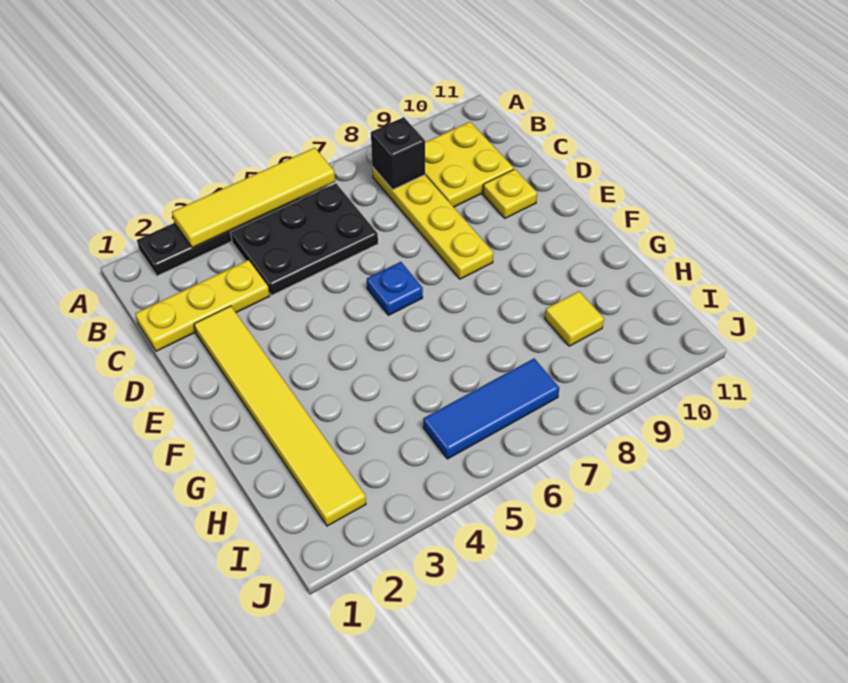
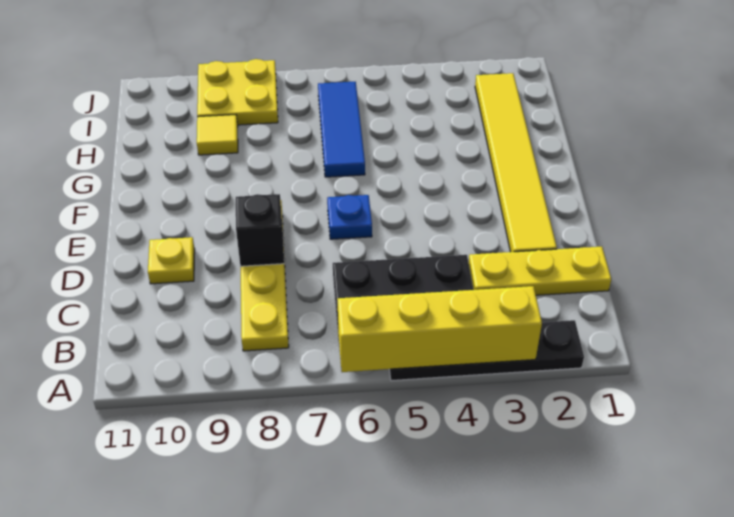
yellow tile A3:A6 level 2 -> yellow brick A3:A6 level 2
black brick B8 level 2 -> black brick D8 level 2
yellow plate B9:C10 level 1 -> yellow plate I8:J9 level 1
blue tile I5:I7 level 1 -> blue tile G6:I6 level 1

